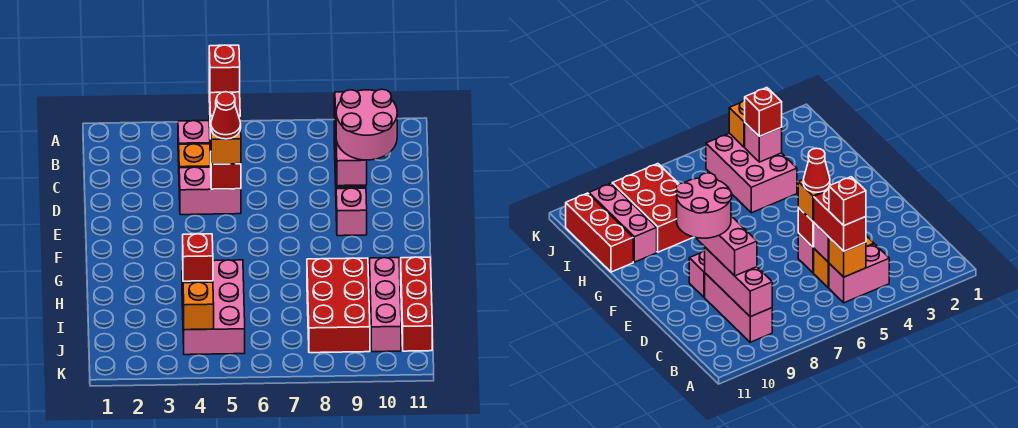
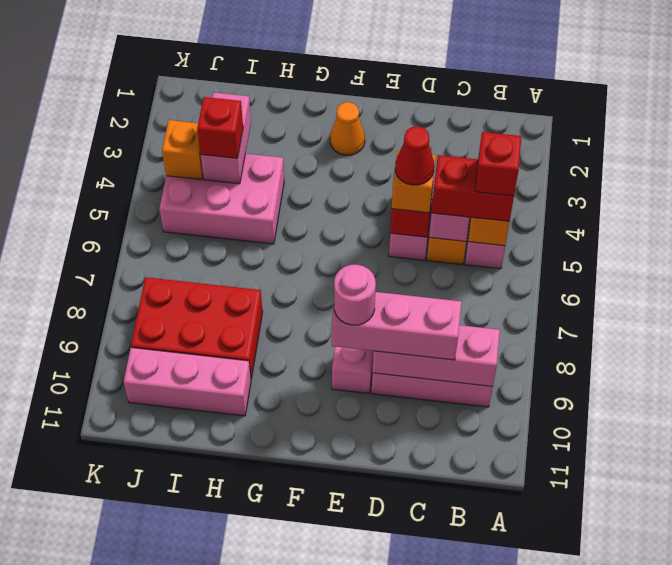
pink round brick D9:E10 level 4 -> pink round brick E9 level 4
none -> orange cone F2 level 1
red brick H11:J11 level 1 -> none
pink brick I4 level 2 -> pink brick I3:I4 level 2

